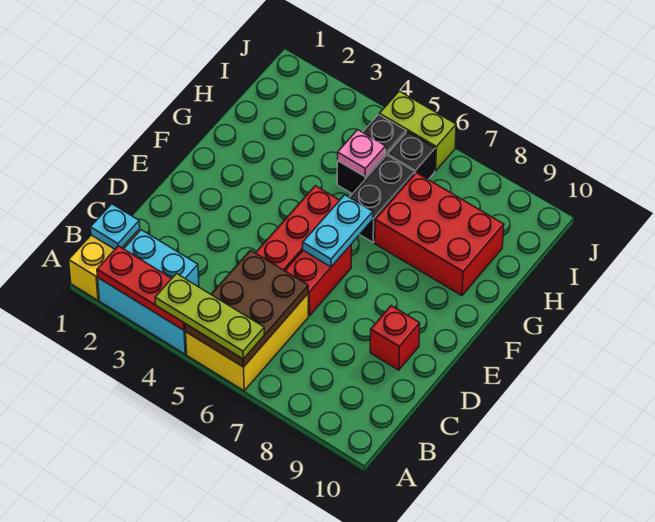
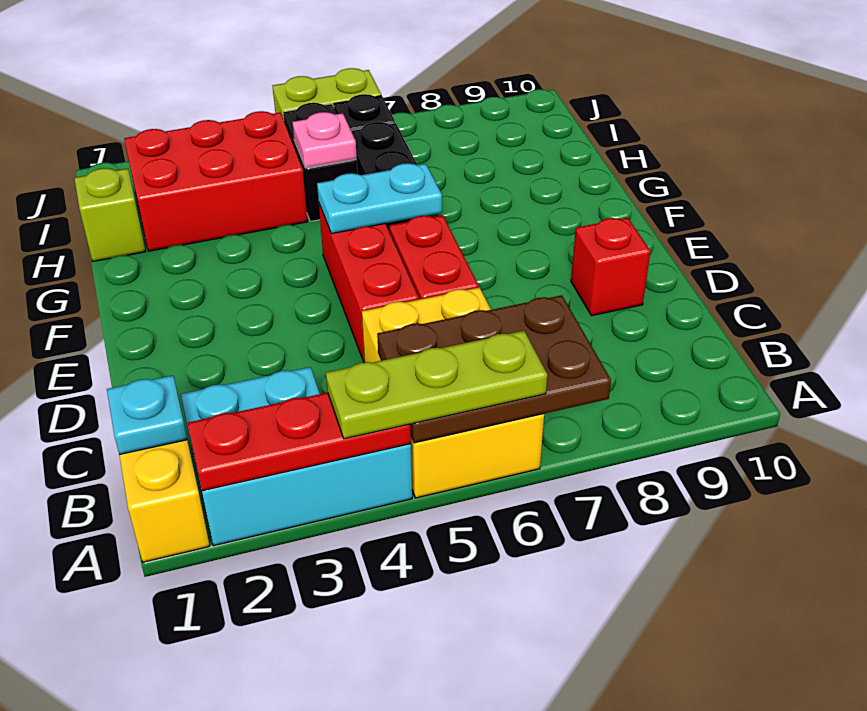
brown plate A5:C6 level 2 -> brown plate A5:B7 level 2
cyan plate E6:F6 level 2 -> cyan plate F5:F6 level 2
red brick G7:H9 level 1 -> red brick H2:I4 level 1
none -> lime brick H1 level 1

